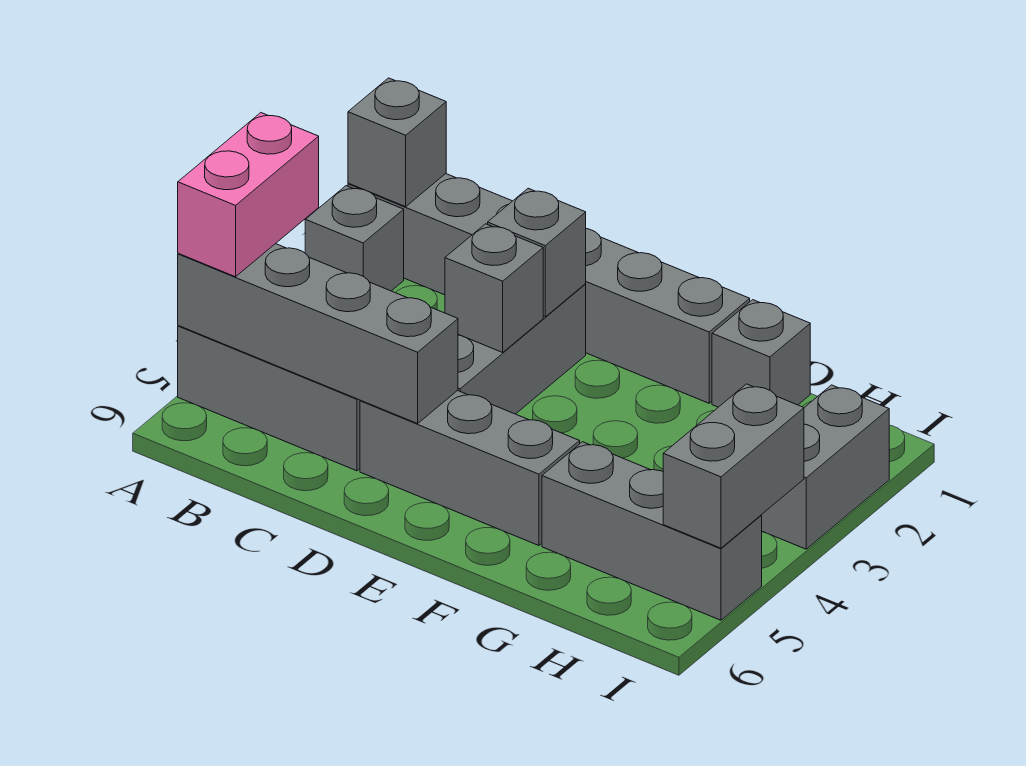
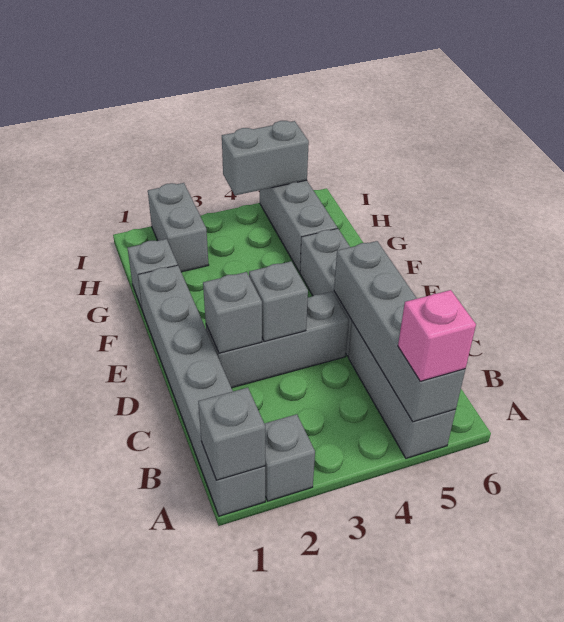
pink brick A4:A5 level 3 -> pink brick A5 level 3
grey brick I2:I3 level 1 -> grey brick H2:I2 level 1

